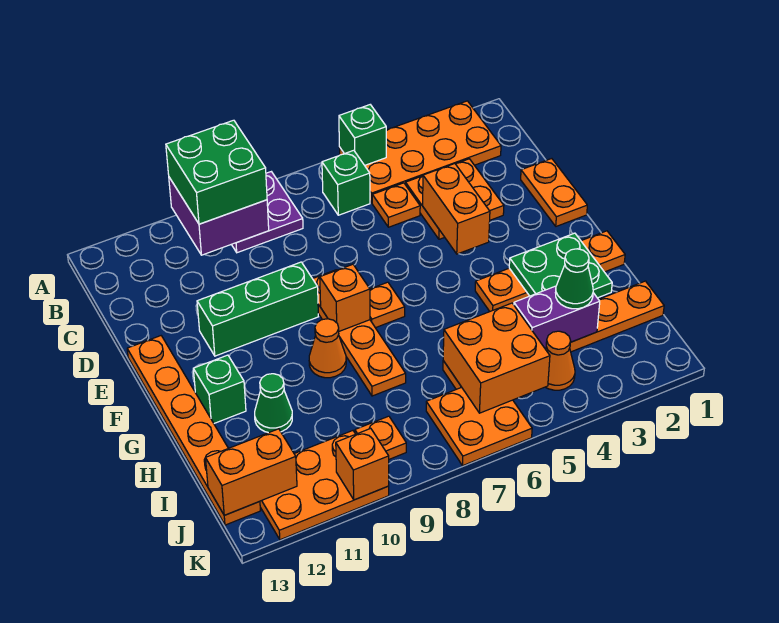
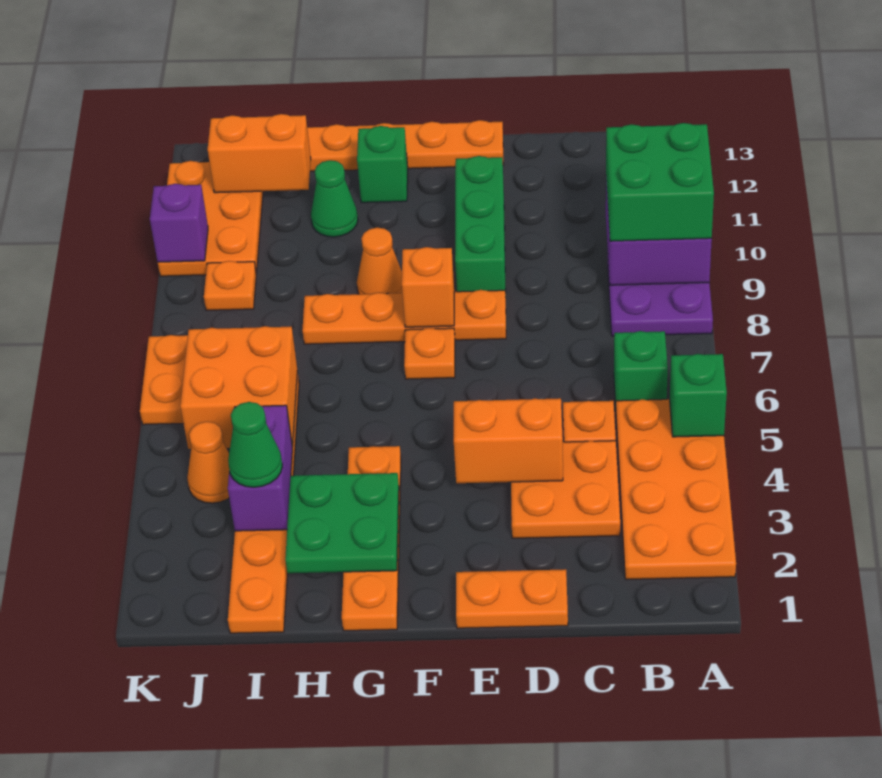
orange brick J12:J13 level 2 -> orange brick I12:J12 level 2
orange brick K10 level 2 -> purple brick K10 level 2

